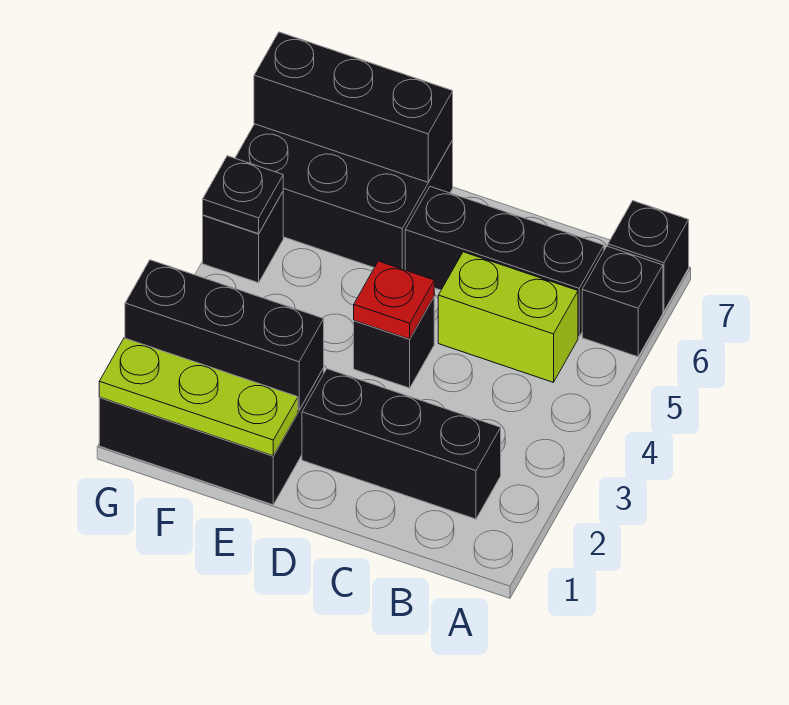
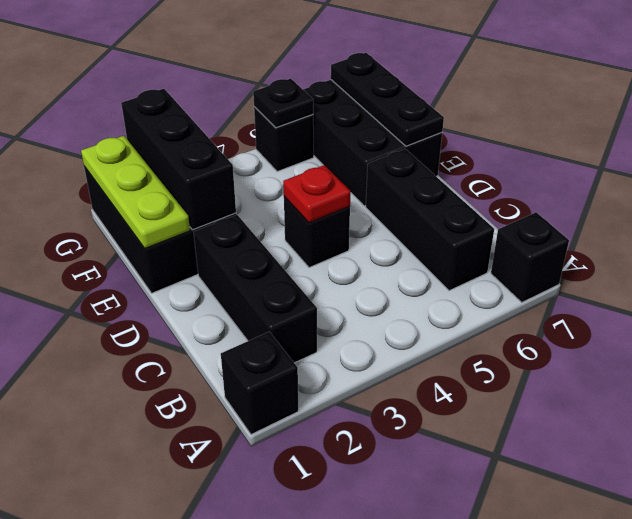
black brick A6 level 1 -> black brick A1 level 1
lime brick B5:C5 level 1 -> none
black brick E7:G7 level 2 -> black plate E7:G7 level 2

